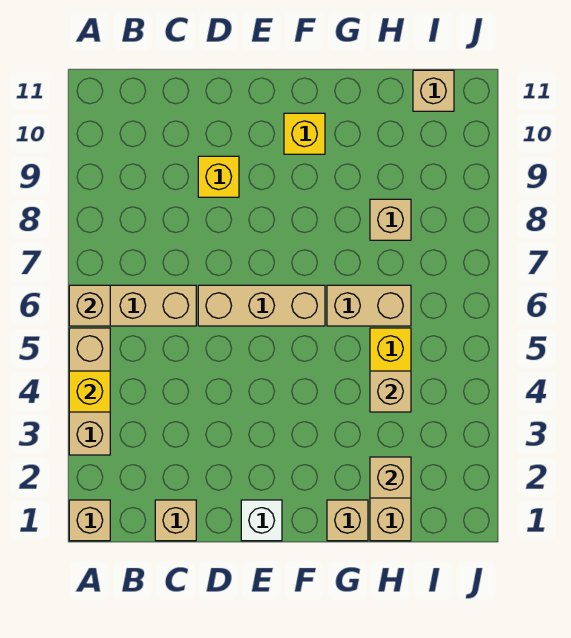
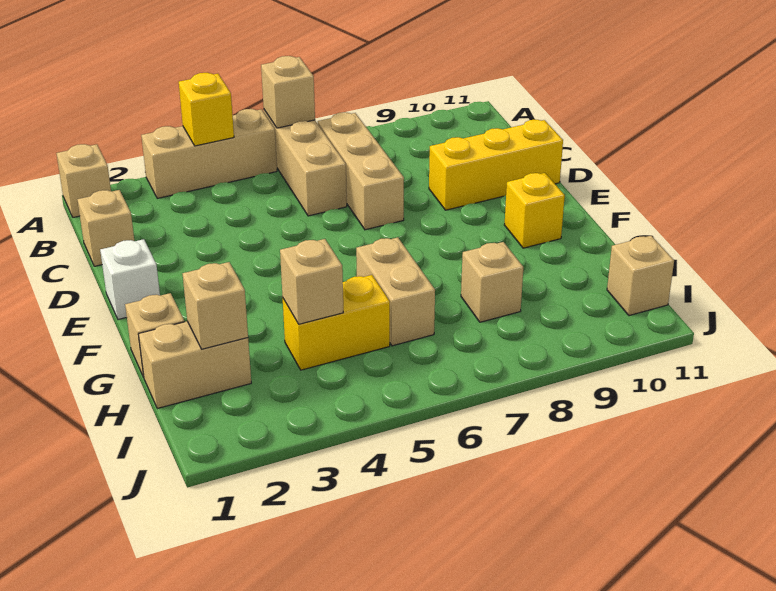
tan brick D6:F6 level 1 -> tan brick B7:D7 level 1
yellow brick D9 level 1 -> yellow brick D9:D11 level 1

